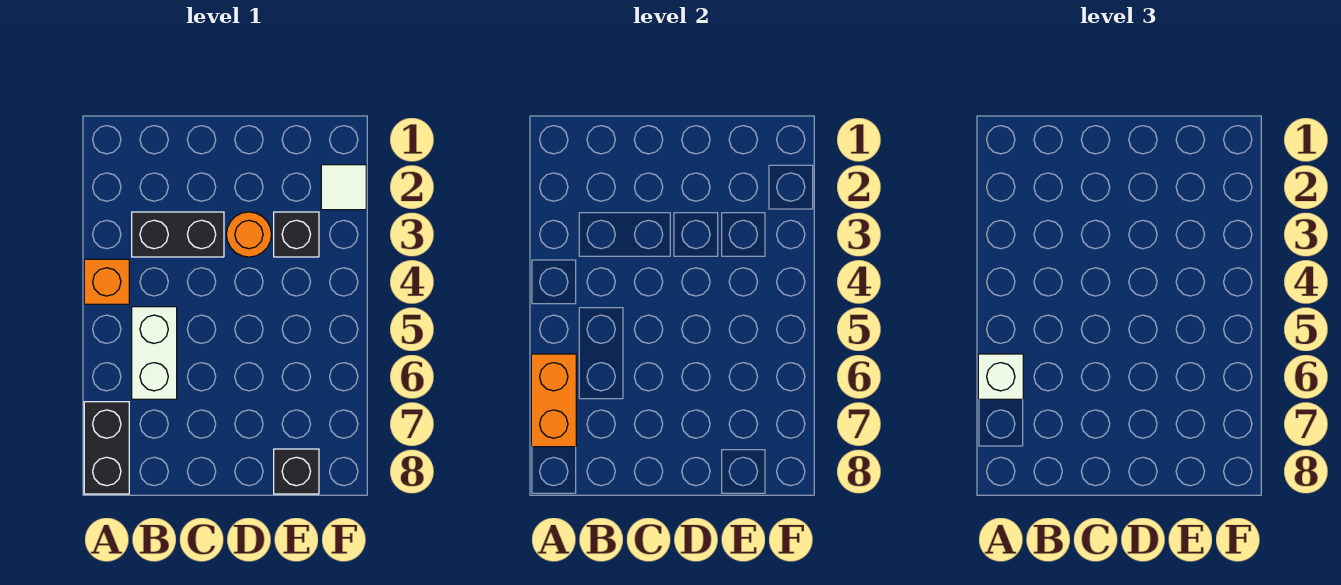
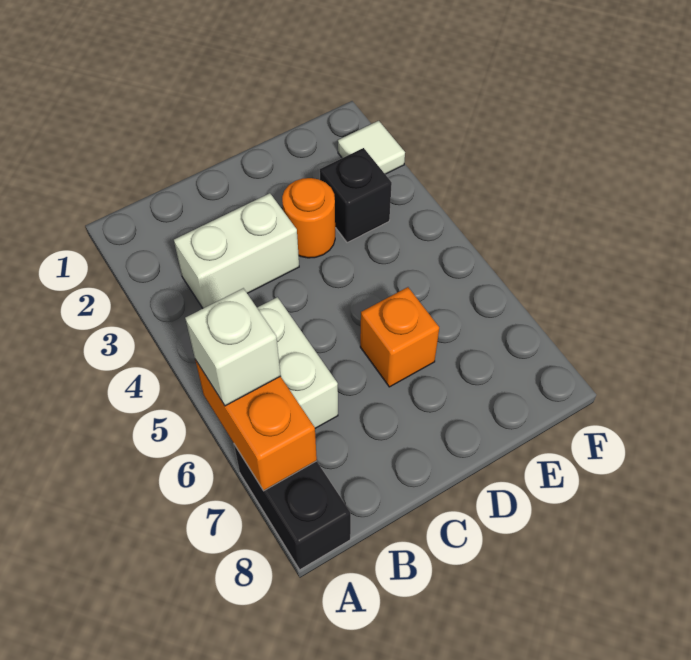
orange brick A4 level 1 -> orange brick D6 level 1
black brick B3:C3 level 1 -> white brick B3:C3 level 1
black brick E8 level 1 -> none

